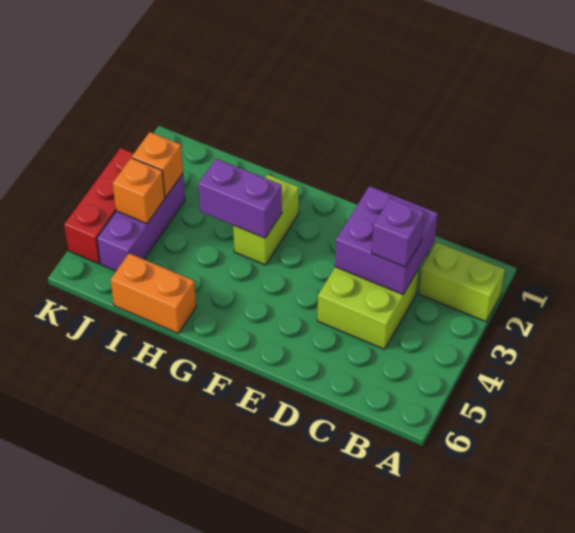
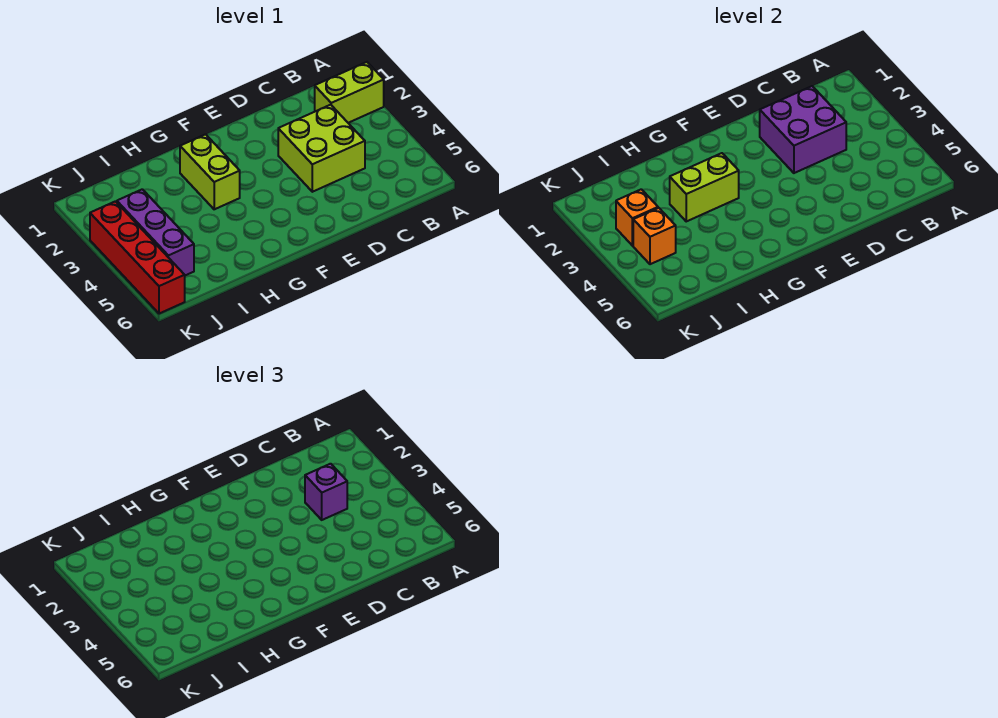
purple brick G3:H3 level 2 -> lime brick G3:H3 level 2
orange brick H6:I6 level 1 -> none
red brick K3:K5 level 1 -> red brick K3:K6 level 1

